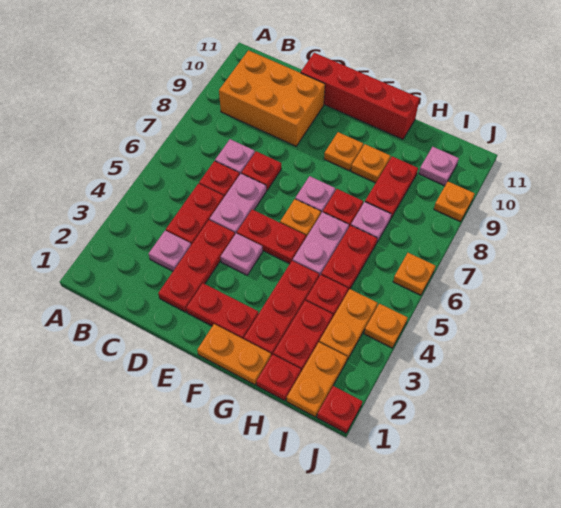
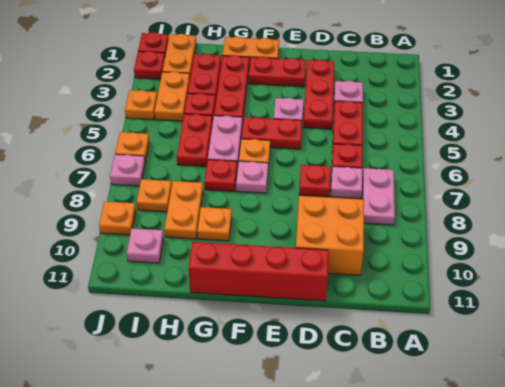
orange brick B9:D10 level 1 -> orange brick C9:D10 level 1
pink plate D5:D6 level 1 -> pink plate B7:B8 level 1
orange plate F9 level 1 -> orange plate I8 level 1
red plate H1 level 1 -> red plate J2 level 1
pink plate H7 level 1 -> pink plate J7 level 1
red plate H8:H9 level 1 -> orange plate H8:H9 level 1

